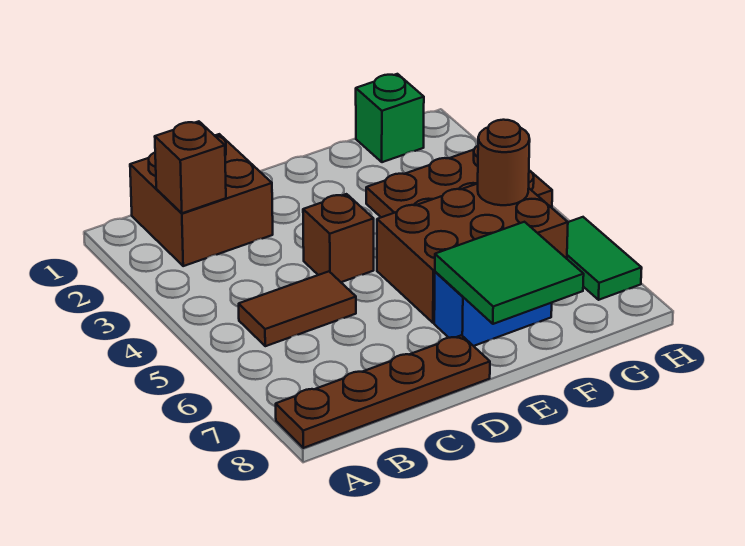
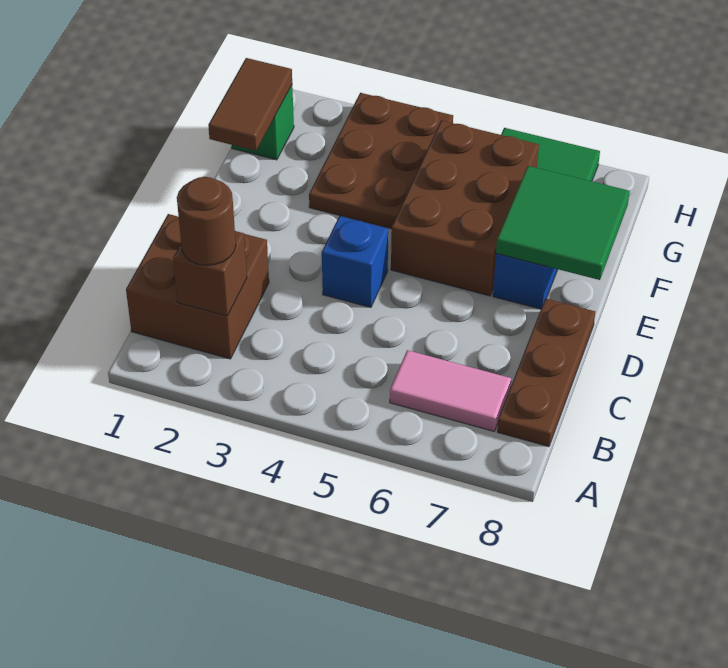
brown plate A8:D8 level 1 -> brown plate B8:D8 level 1
brown tile B5:C5 level 1 -> brown tile F1:G1 level 2
none -> pink tile B6:B7 level 1
brown brick D4 level 1 -> blue brick D4 level 1
brown round brick G5 level 2 -> brown round brick B2 level 3

